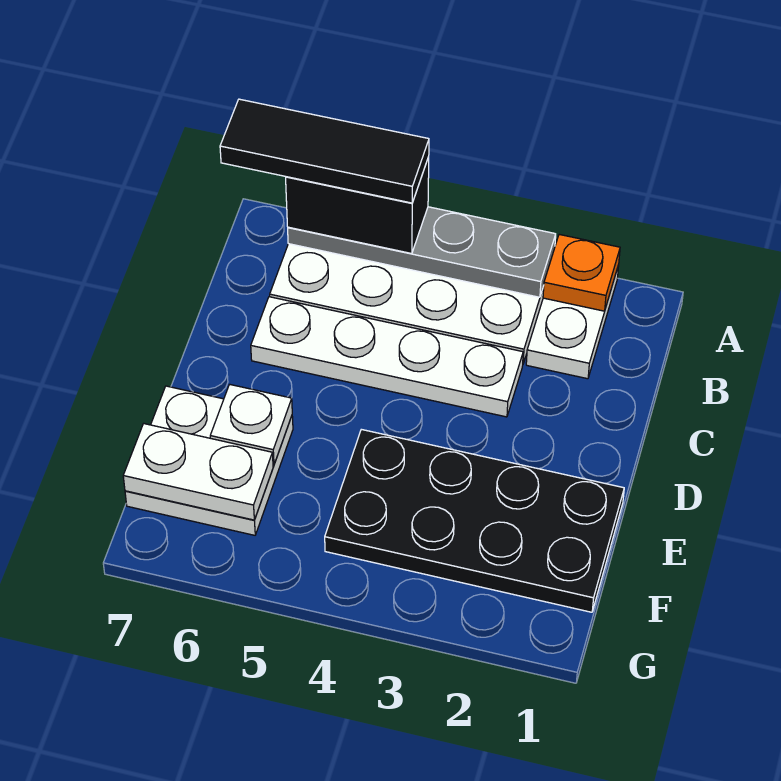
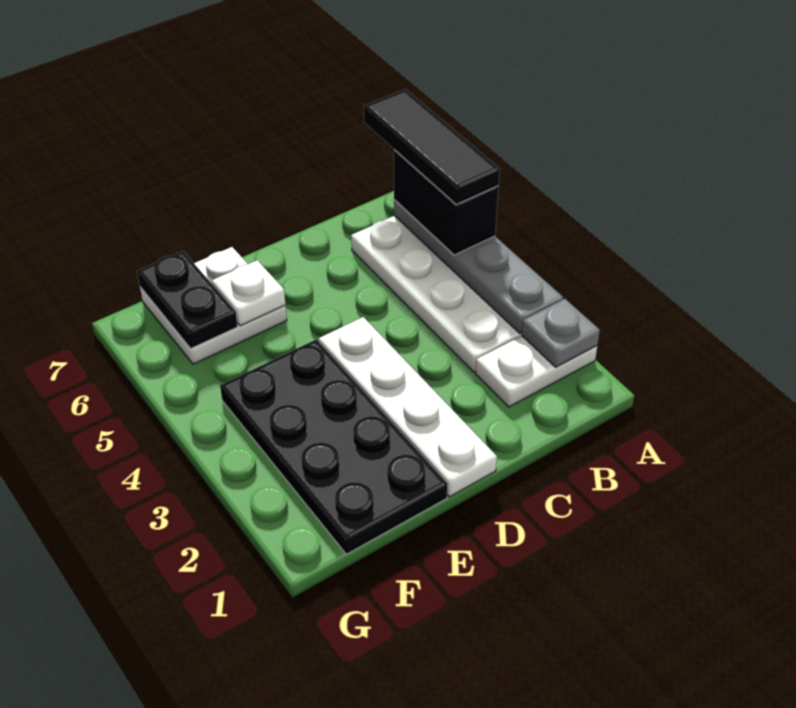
orange plate A2 level 2 -> grey plate A2 level 2
white plate C3:C6 level 1 -> white plate D1:D4 level 1
white plate F6:F7 level 2 -> black plate F6:F7 level 2

